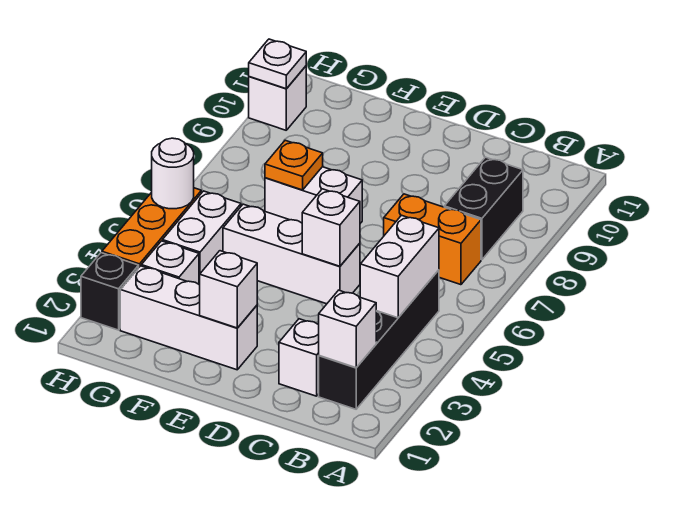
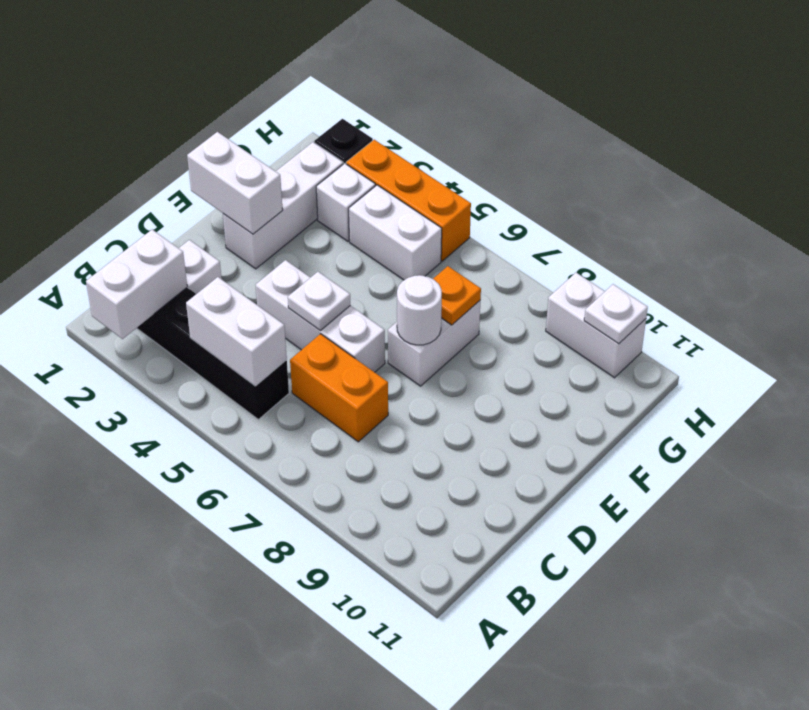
white brick B2 level 2 -> white brick A2:B2 level 2
orange brick B7:C7 level 1 -> orange brick C6:C7 level 1
black brick B8:B9 level 1 -> none
white brick D5:F5 level 1 -> white brick D4:D6 level 1
white brick D5 level 2 -> white plate D5 level 2
white brick E2 level 2 -> white brick E1:E2 level 2
white round brick H5 level 2 -> white round brick E7 level 2
white brick H10 level 1 -> white brick H9:H10 level 1

